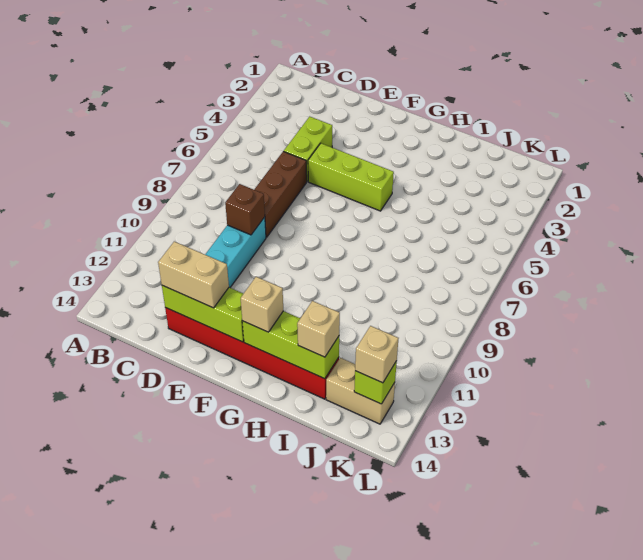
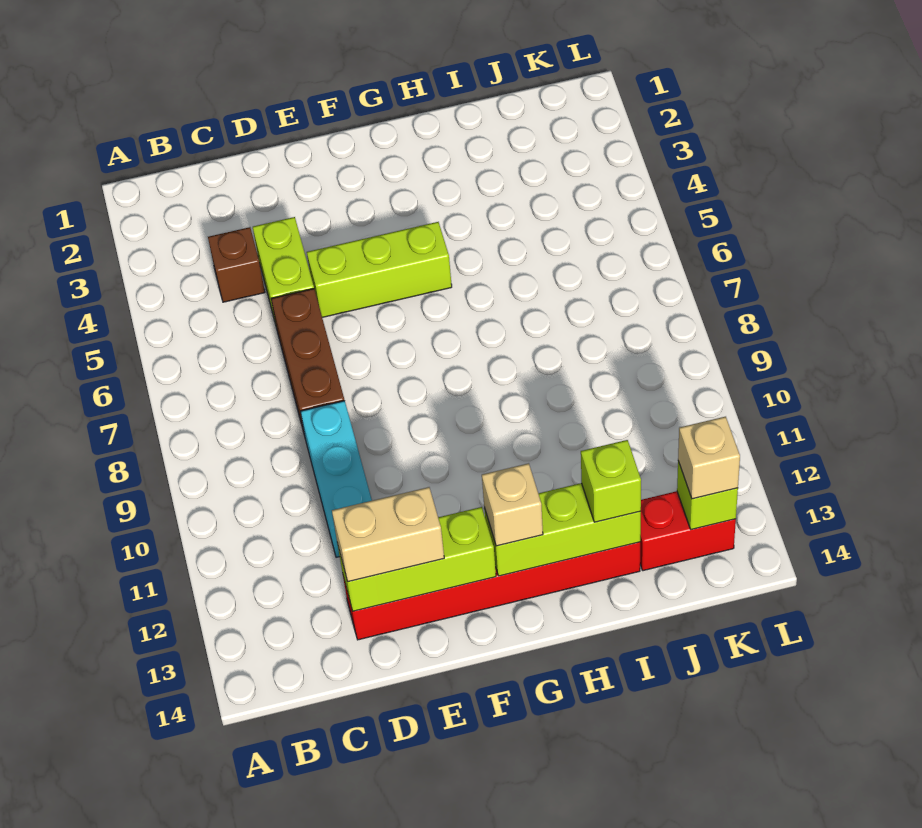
brown brick D9 level 2 -> brown brick C4 level 1
tan brick I13 level 3 -> lime brick I13 level 3
tan brick J13:K13 level 1 -> red brick J13:K13 level 1

